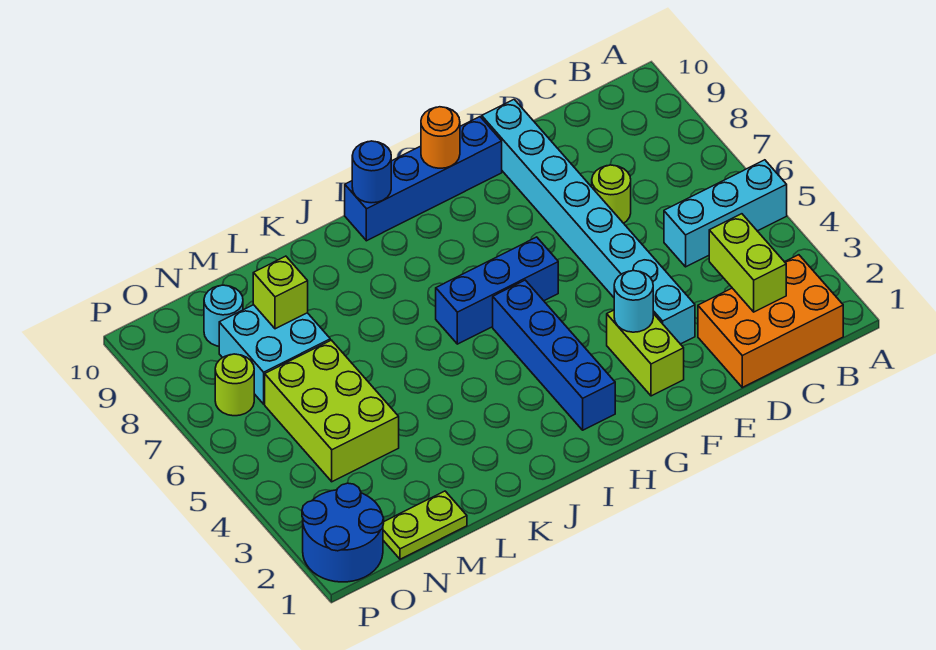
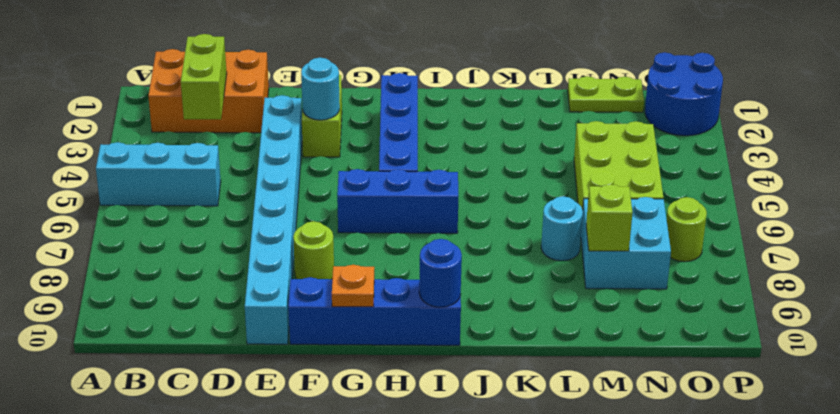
lime round brick D7 level 1 -> lime round brick F8 level 1
orange round brick G10 level 2 -> orange plate G10 level 2
cyan round brick N9 level 1 -> cyan round brick L7 level 1

